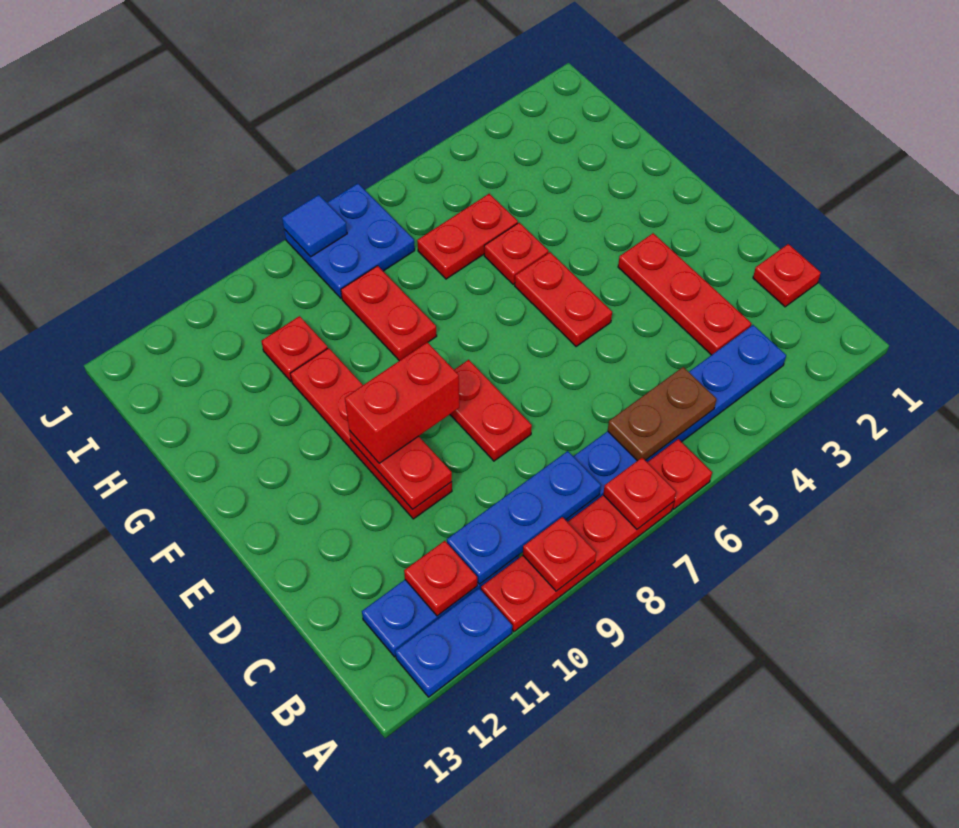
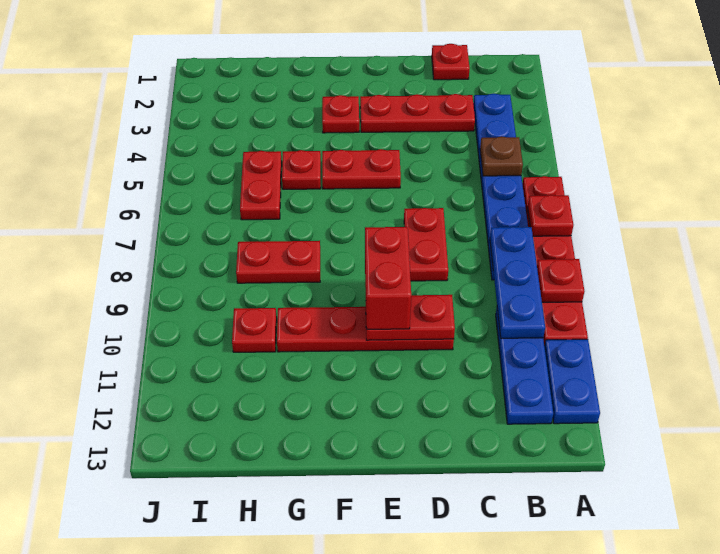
brown plate B5:B6 level 2 -> brown plate B5 level 2
red plate B11 level 2 -> red plate F3 level 1
red plate D8:E8 level 1 -> red plate D7:D8 level 1
blue plate I7:J8 level 1 -> none
blue tile J8 level 2 -> none

